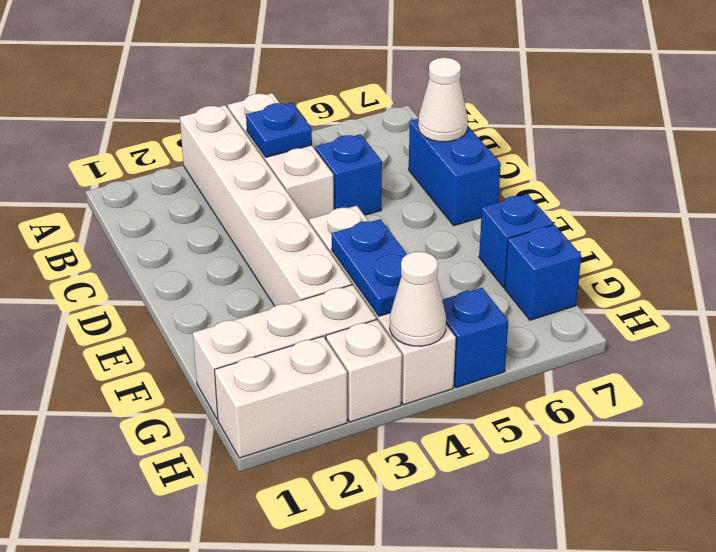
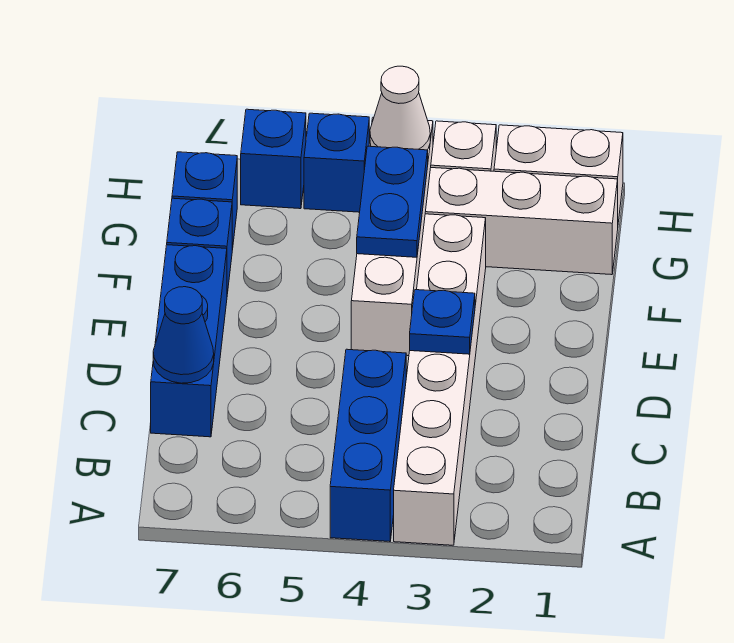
white brick A4:C4 level 1 -> blue brick A4:C4 level 1
blue plate B4 level 2 -> blue plate D3 level 2
blue brick C5 level 1 -> blue brick H6 level 1
blue brick C7:D7 level 1 -> blue brick C7:E7 level 1
white cone C7 level 2 -> blue cone C7 level 2

